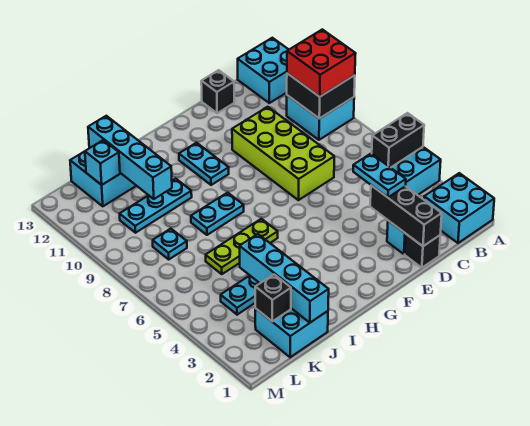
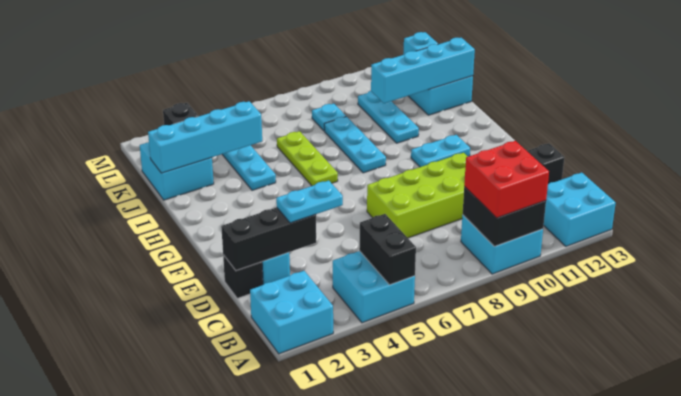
cyan plate H8:I8 level 1 -> cyan plate H8:J8 level 1

